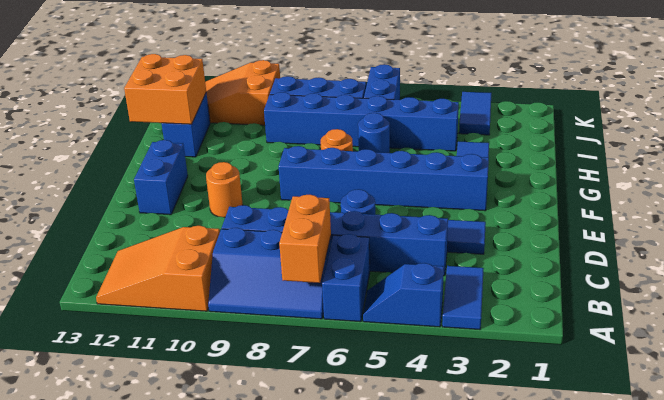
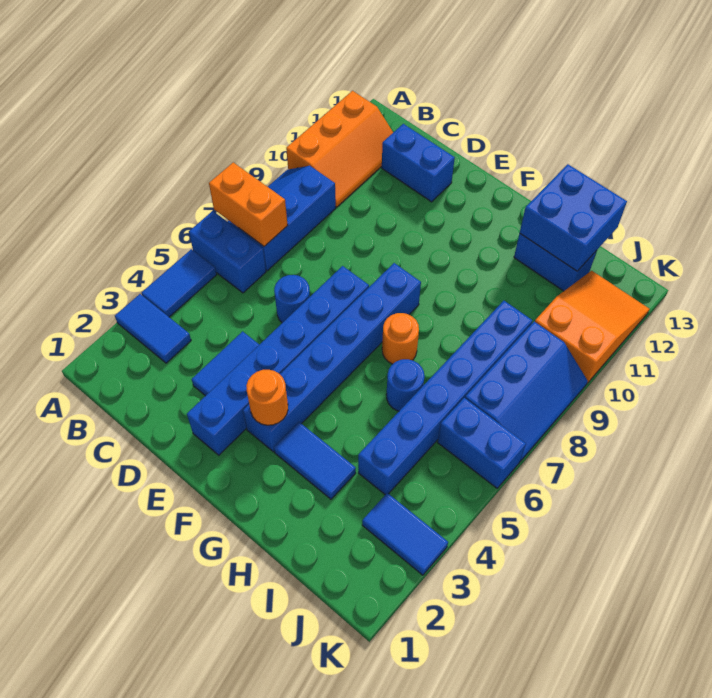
blue slope A4:A5 level 1 top 4 -> blue tile A4:A5 level 1
orange slope A10:B12 level 1 top 10 -> orange slope A10:B12 level 1 top A
blue brick C4:C9 level 1 -> blue brick E2:E7 level 1
orange round brick E10 level 1 -> orange round brick F3 level 2
blue brick E12:F12 level 1 -> blue brick C12:D12 level 1
orange brick H12:I13 level 2 -> blue brick H12:I13 level 2

